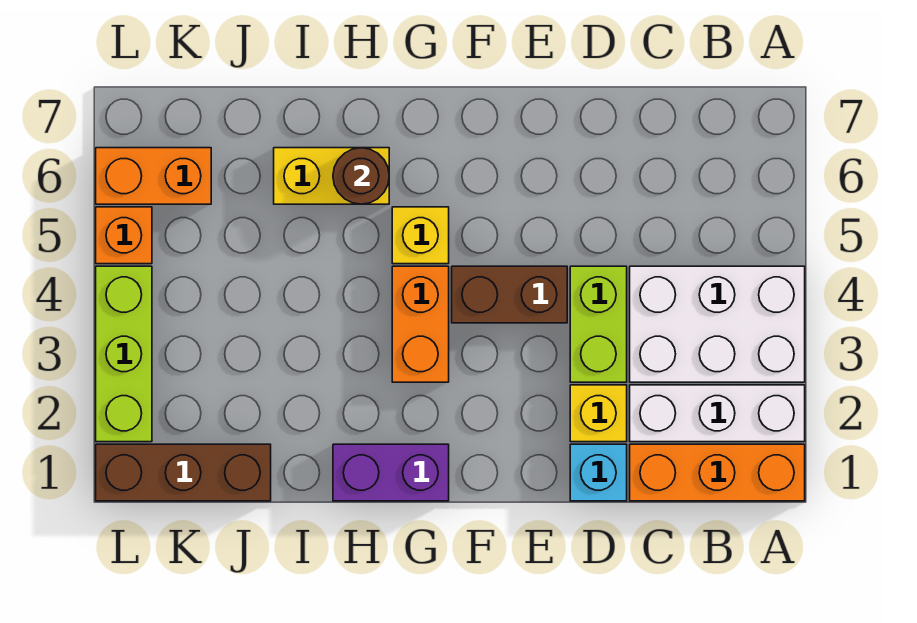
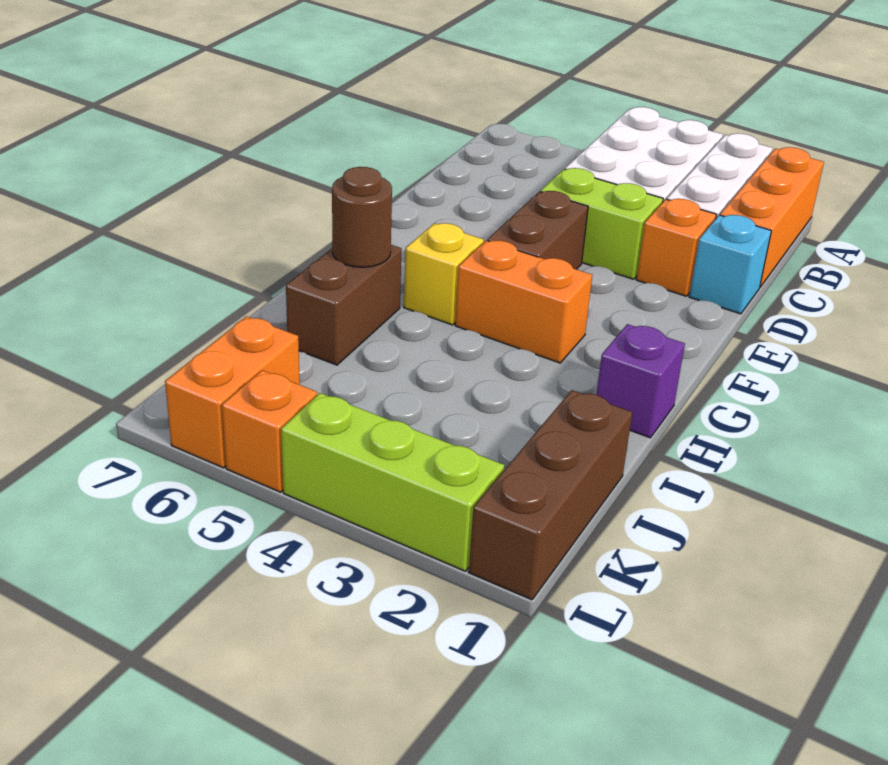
yellow brick D2 level 1 -> orange brick D2 level 1
purple brick G1:H1 level 1 -> purple brick H1 level 1
yellow brick H6:I6 level 1 -> brown brick H6:I6 level 1

